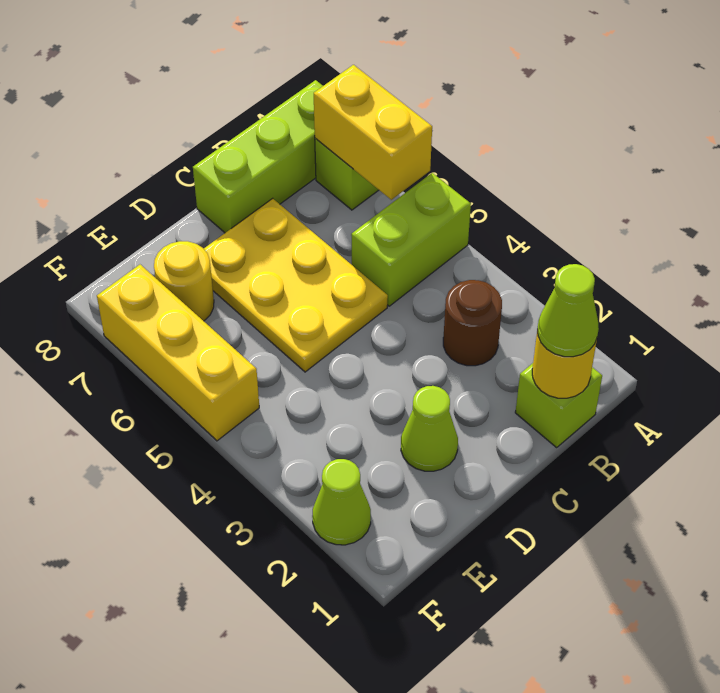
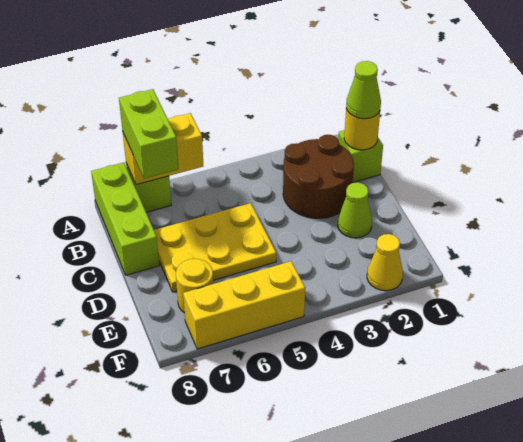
lime brick A5:B5 level 1 -> lime brick A7:B7 level 3
brown round brick B3 level 1 -> brown round brick B2:C3 level 1
lime cone F2 level 1 -> yellow cone F2 level 1

